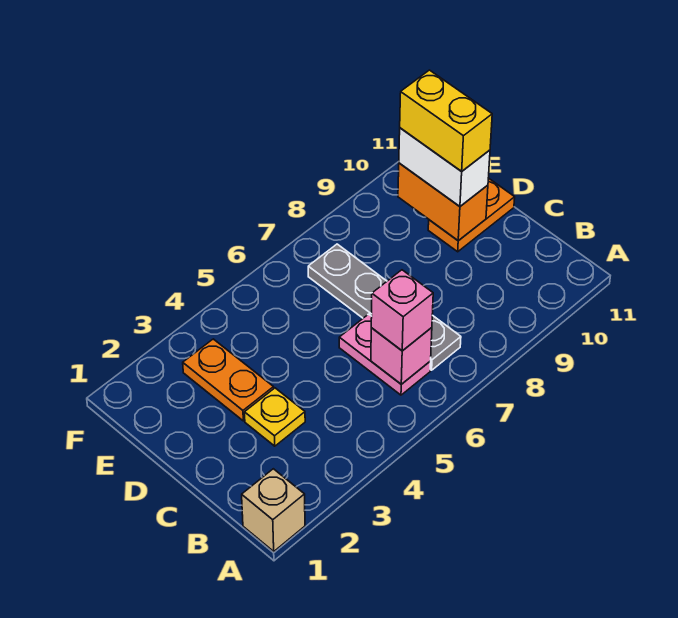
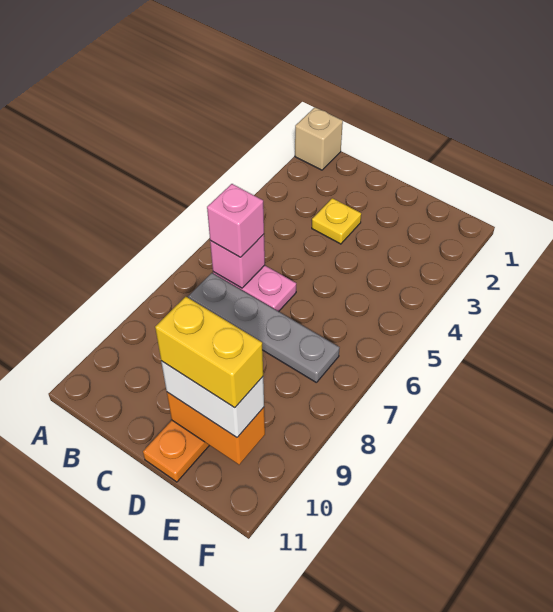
orange plate D3:E3 level 1 -> none

